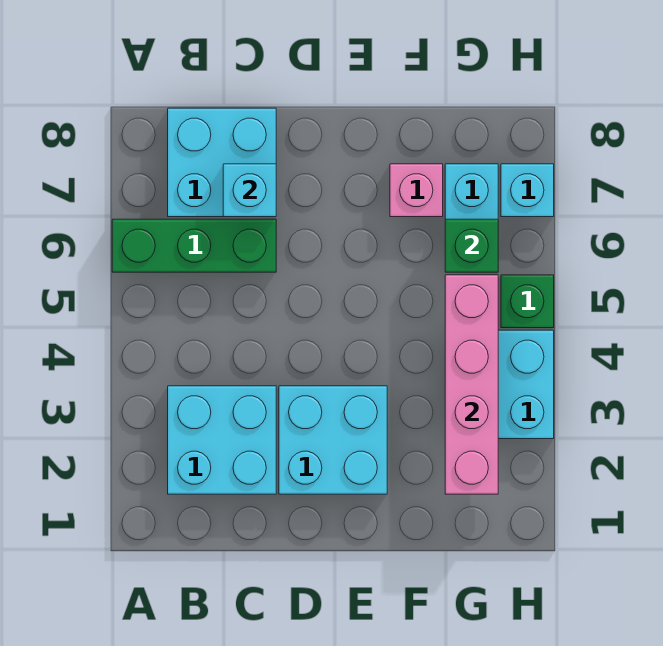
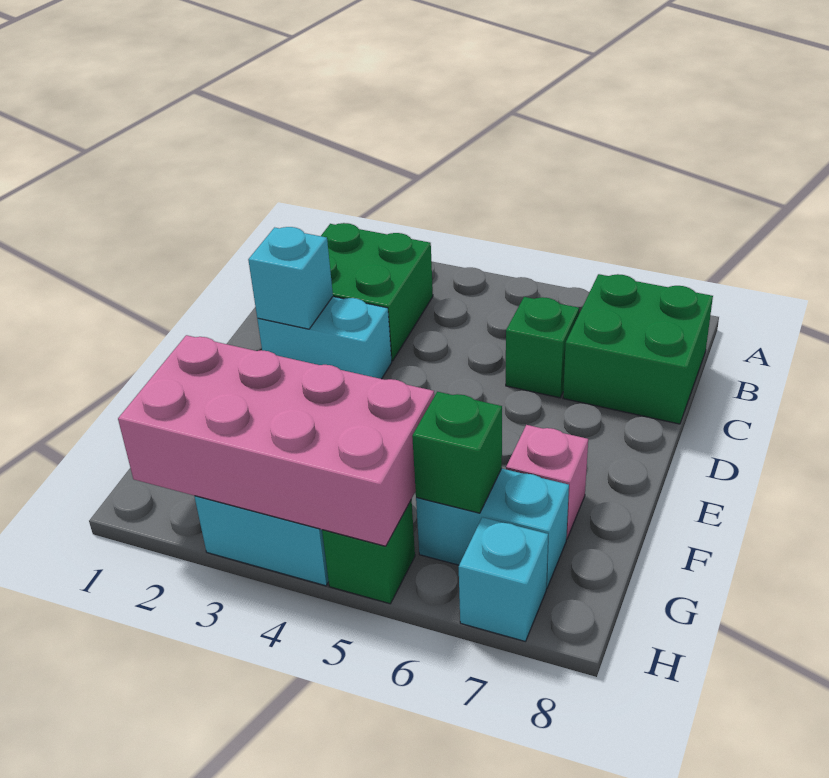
green brick A6:C6 level 1 -> green brick C6 level 1
cyan brick B2:C3 level 1 -> green brick B2:C3 level 1
cyan brick B7:C8 level 1 -> green brick B7:C8 level 1
cyan brick C7 level 2 -> cyan brick D2 level 2
cyan brick D2:E3 level 1 -> cyan brick D2:D3 level 1
pink brick G2:G5 level 2 -> pink brick G2:H5 level 2

